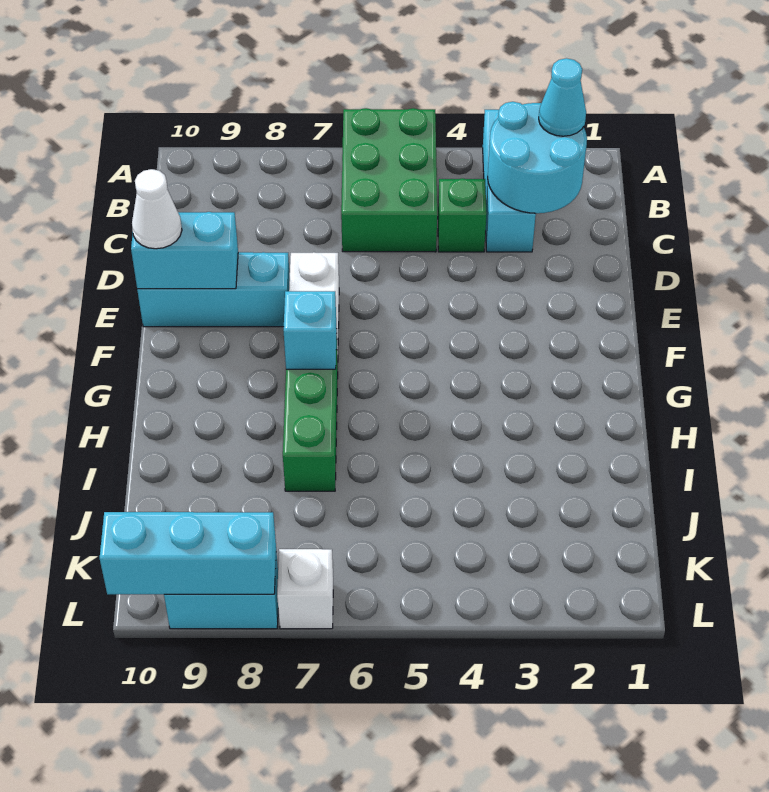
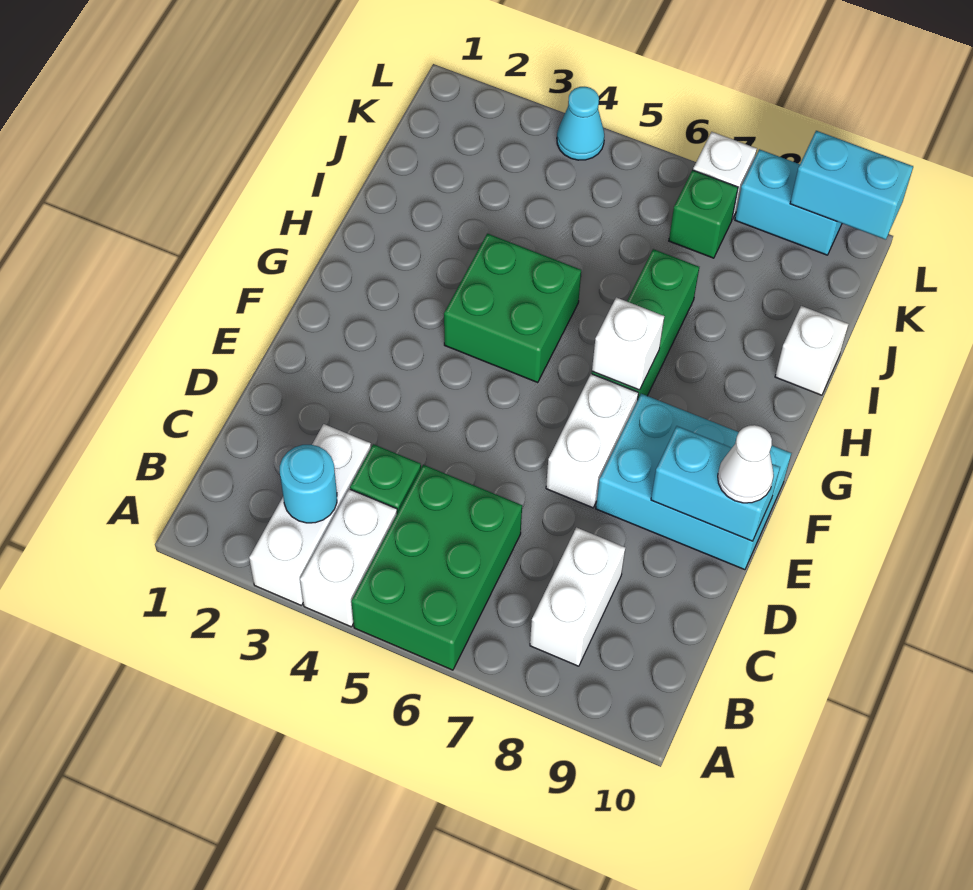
cyan brick A3:C3 level 1 -> white brick A3:C3 level 1
none -> white brick A4:B4 level 1
cyan round brick B2:C3 level 2 -> cyan round brick B3 level 2
cyan cone B2 level 3 -> cyan cone L4 level 1
none -> white brick B8:C8 level 1
cyan brick E8:E10 level 1 -> cyan brick E8:F10 level 1
none -> green brick G4:H5 level 1
cyan brick G7 level 2 -> white brick G7 level 2
none -> white brick I10 level 1
none -> green brick K7 level 1
cyan brick L8:L10 level 2 -> cyan brick L9:L10 level 2

